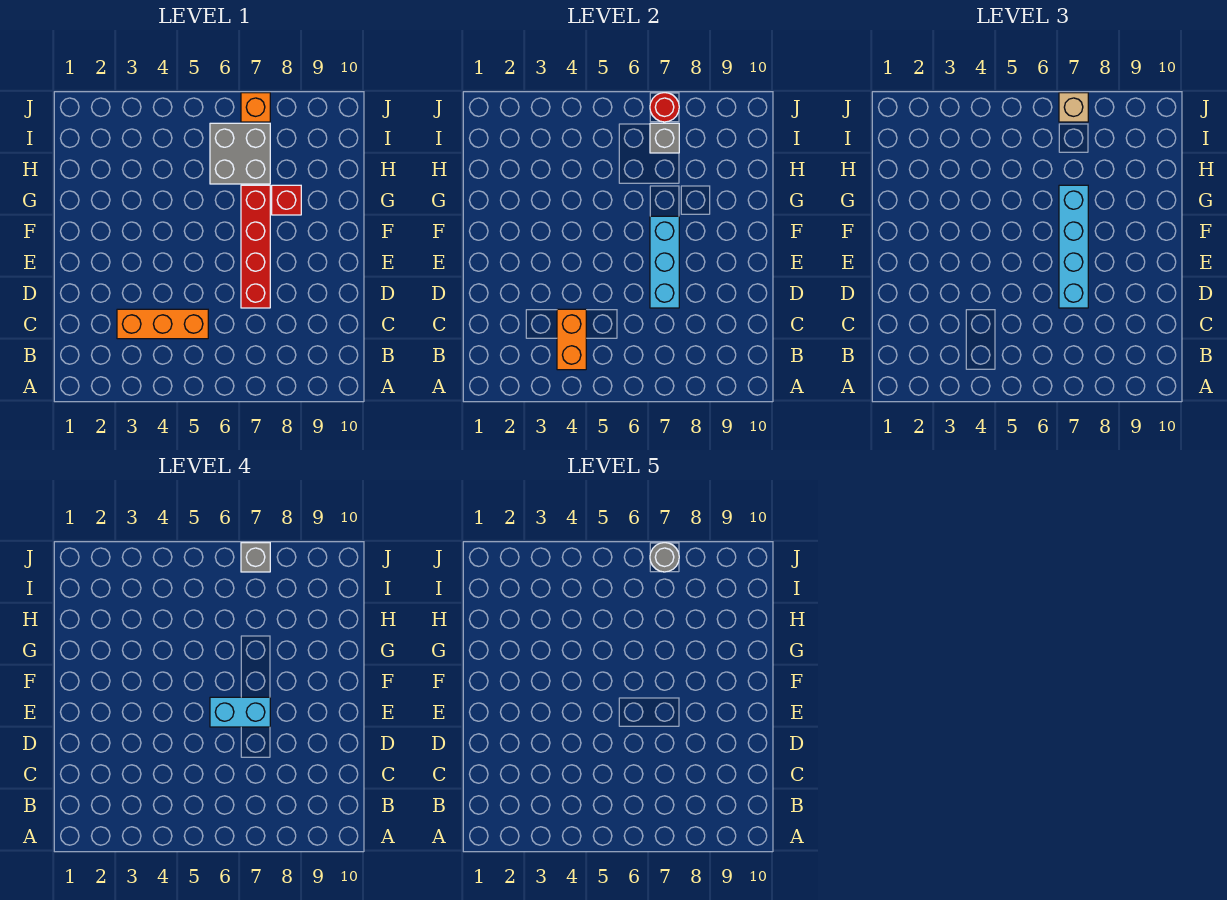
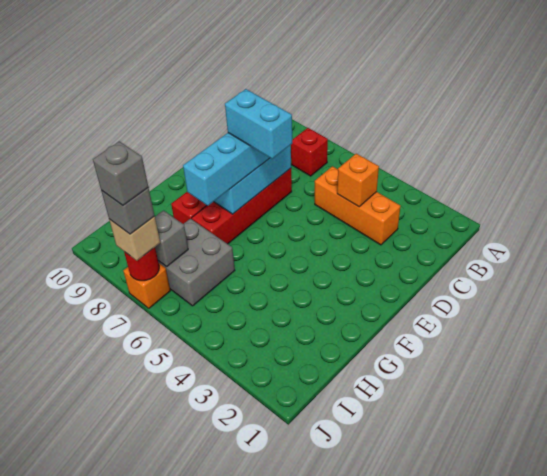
orange brick B4:C4 level 2 -> orange brick C4 level 2
none -> red brick B7 level 1
grey round brick J7 level 5 -> grey brick J7 level 5

